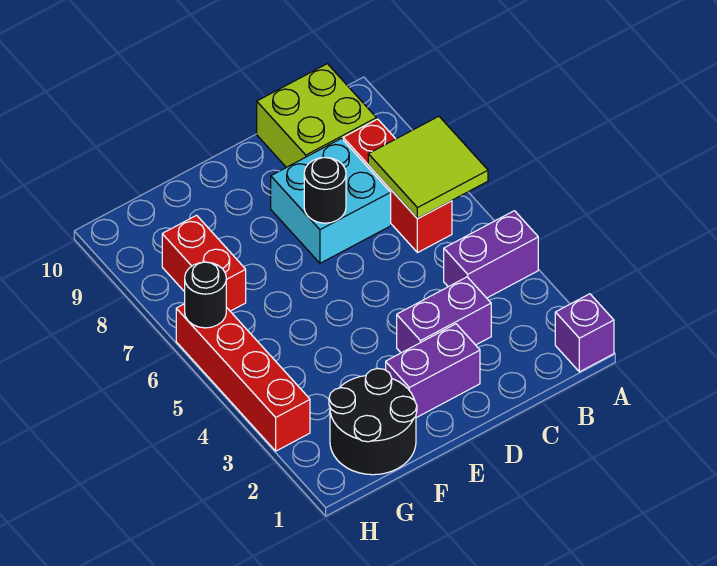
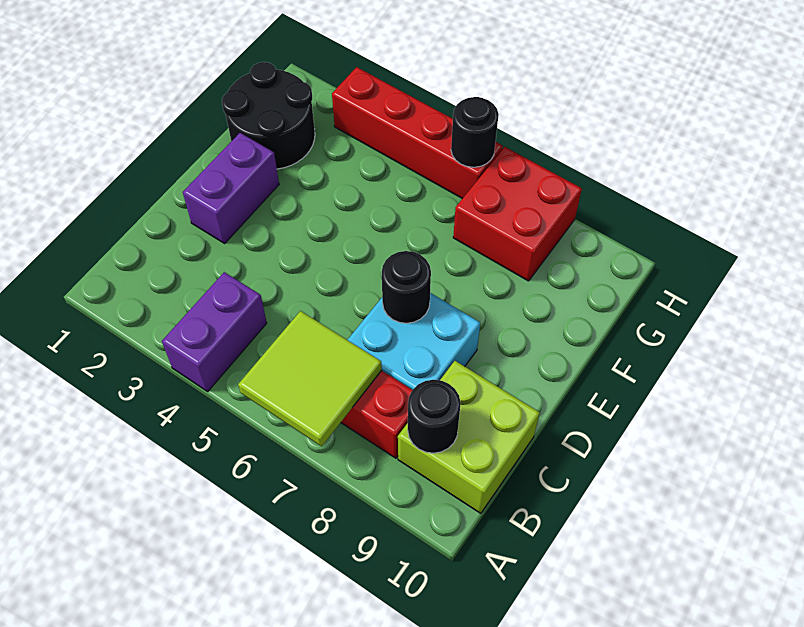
purple brick A1 level 1 -> none
none -> black round brick B9 level 2
purple brick C3:D3 level 1 -> none
red brick G7:G8 level 1 -> red brick G7:H8 level 1

